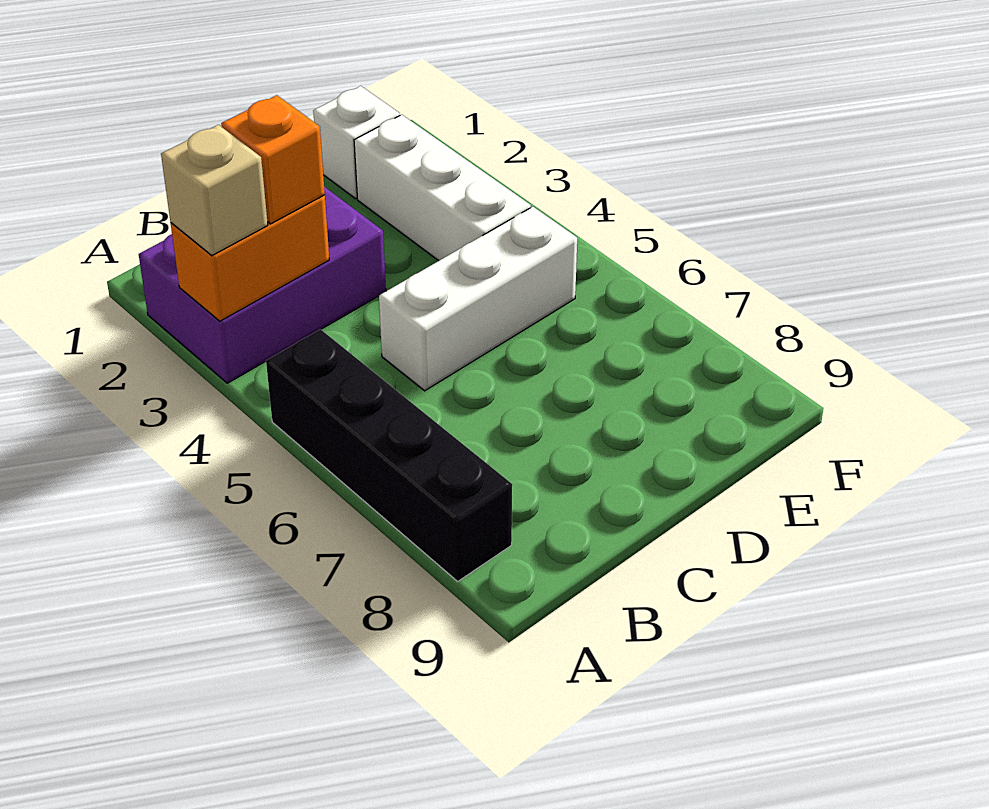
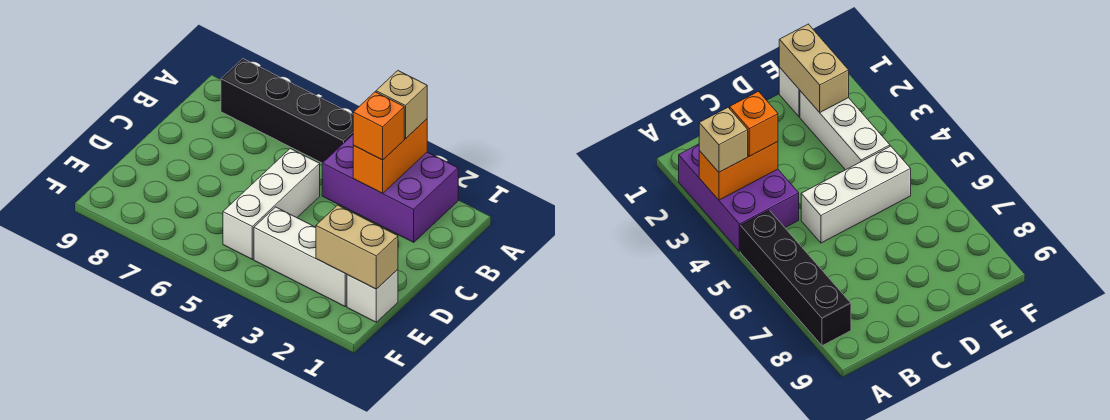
purple brick A2:C3 level 1 -> purple brick A2:B4 level 1
none -> tan brick E1:E2 level 2

